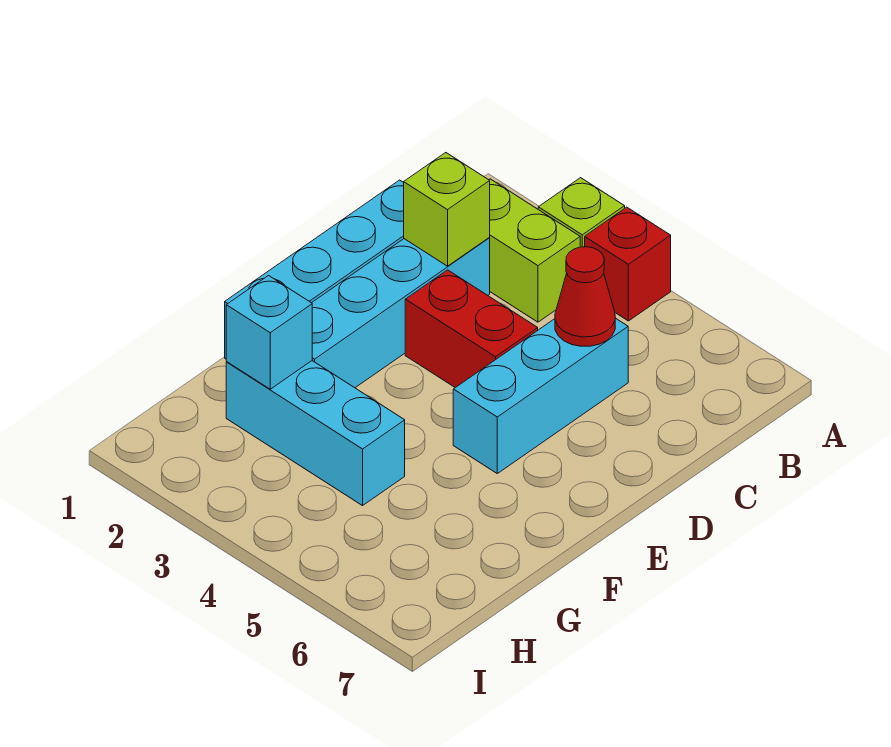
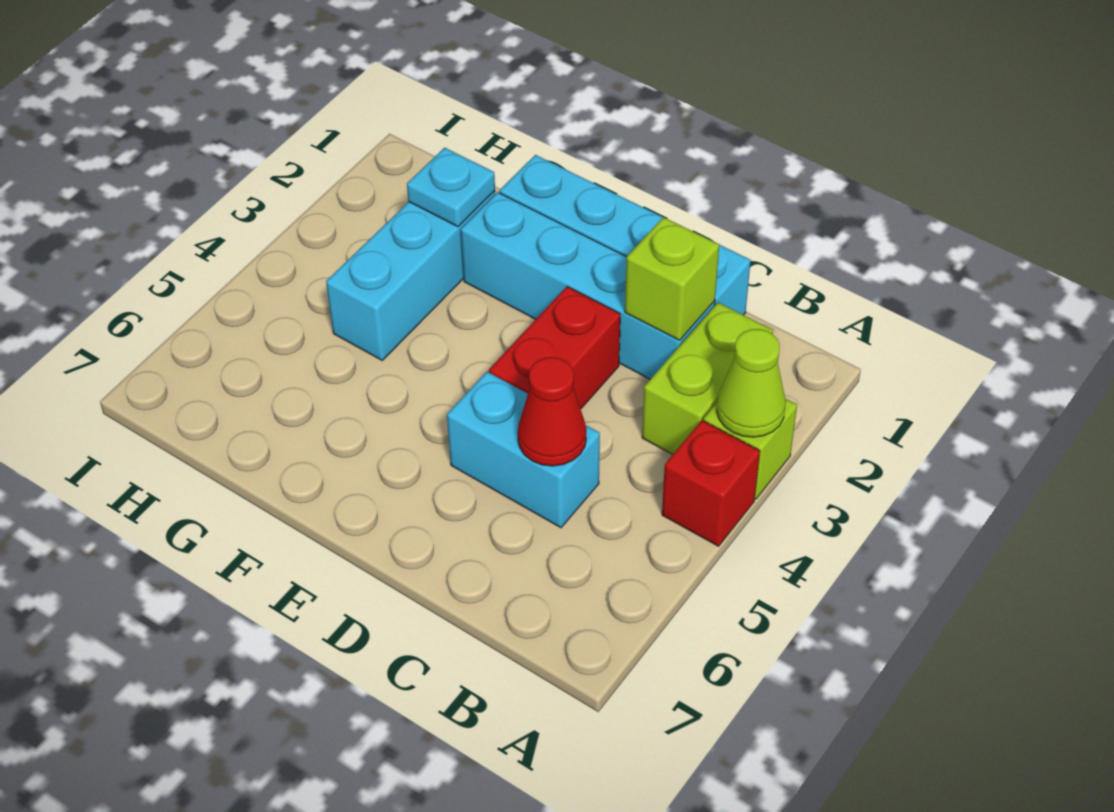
none -> lime cone A3 level 2
cyan brick C5:E5 level 1 -> cyan brick C5:D5 level 1
cyan brick G2 level 2 -> cyan plate G2 level 2

